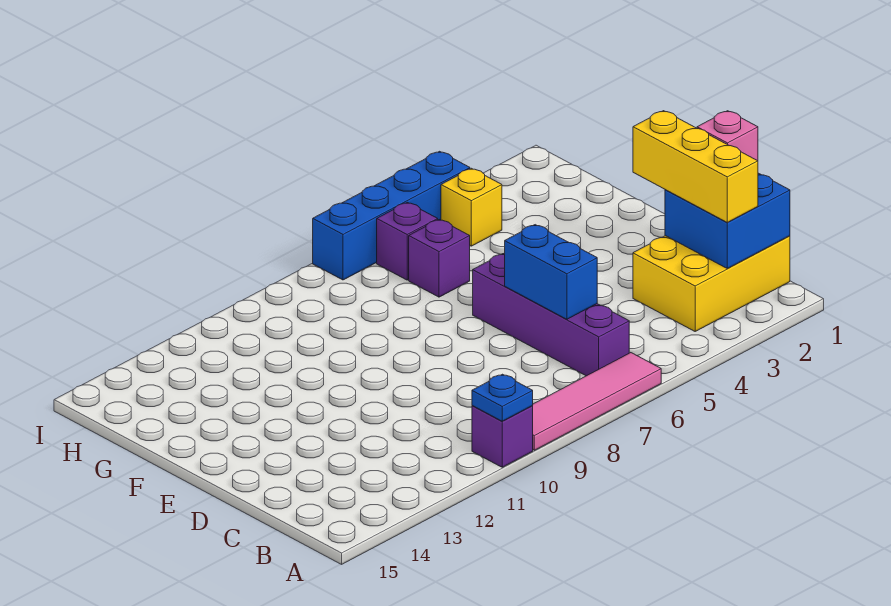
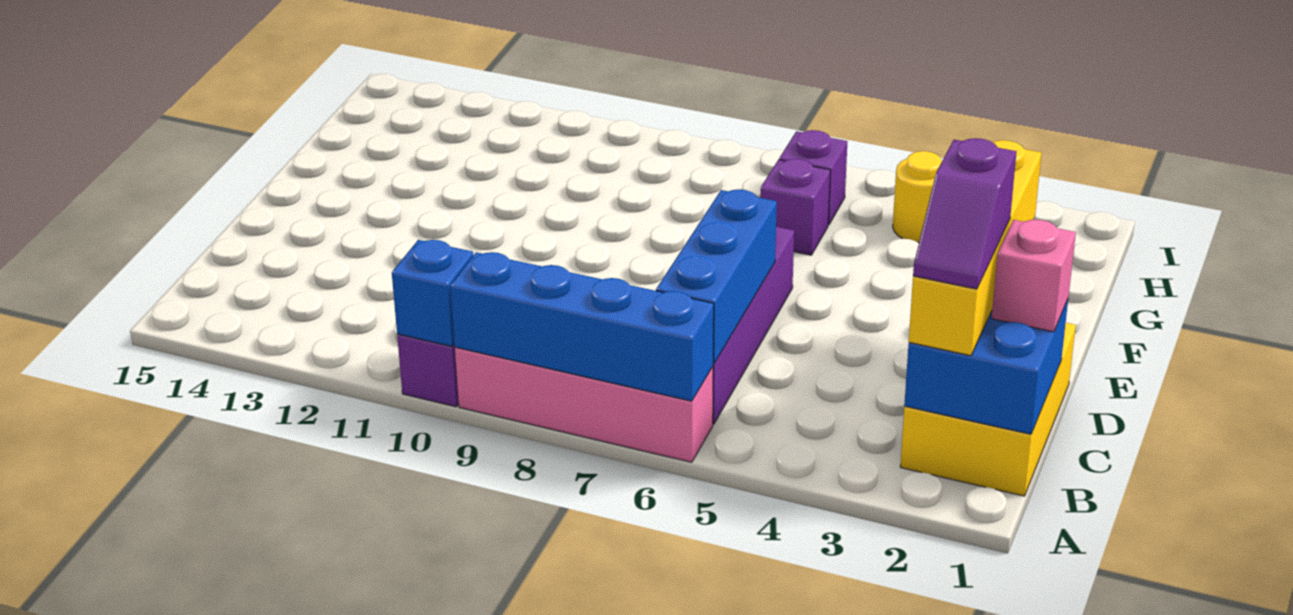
pink tile A6:A9 level 1 -> pink brick A6:A9 level 1
blue plate A10 level 2 -> blue brick A10 level 2
yellow brick B1:C3 level 1 -> yellow brick B1:D2 level 1
yellow brick B2:D2 level 3 -> yellow brick B2:E2 level 3
none -> purple slope B2:C2 level 4 top C
blue brick C6:D6 level 2 -> blue brick B6:D6 level 2
yellow brick H4 level 1 -> yellow round brick H4 level 1
blue brick I4:I7 level 1 -> blue brick A6:A9 level 2

